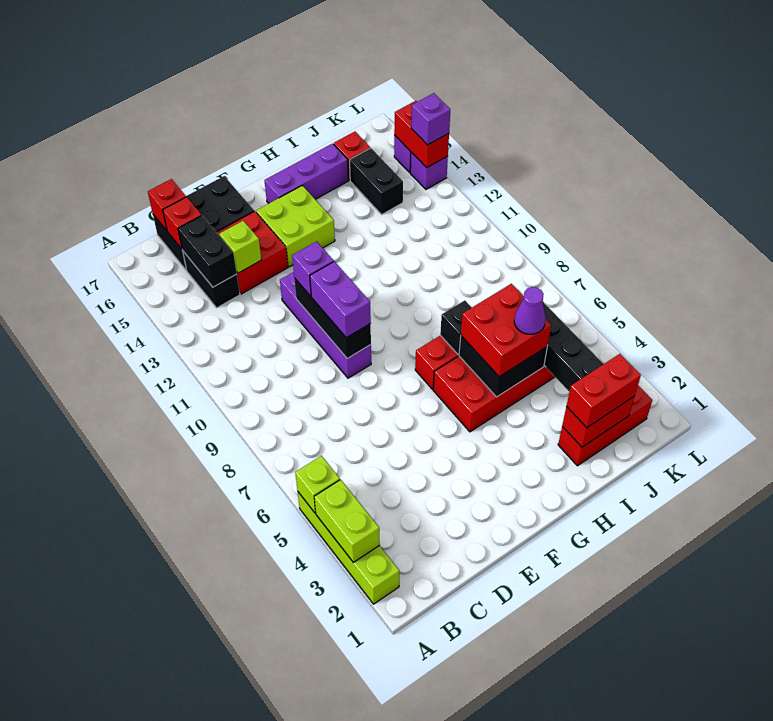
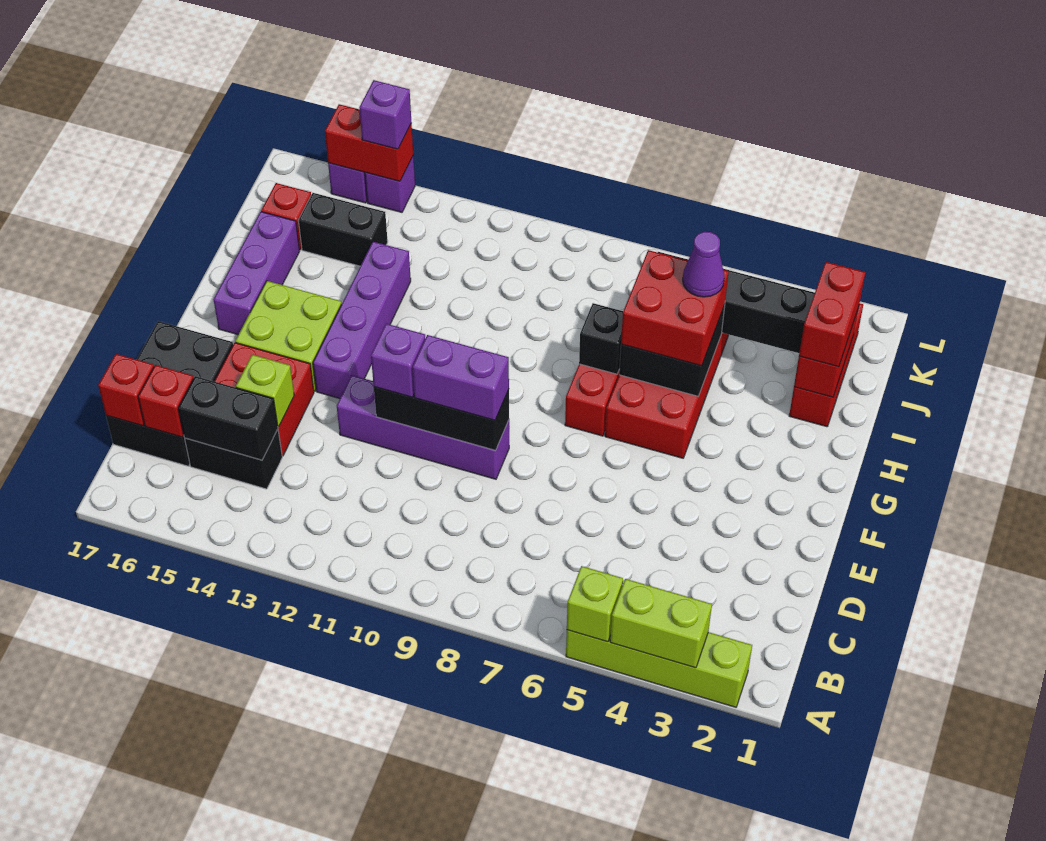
none -> purple brick F13:I13 level 1

